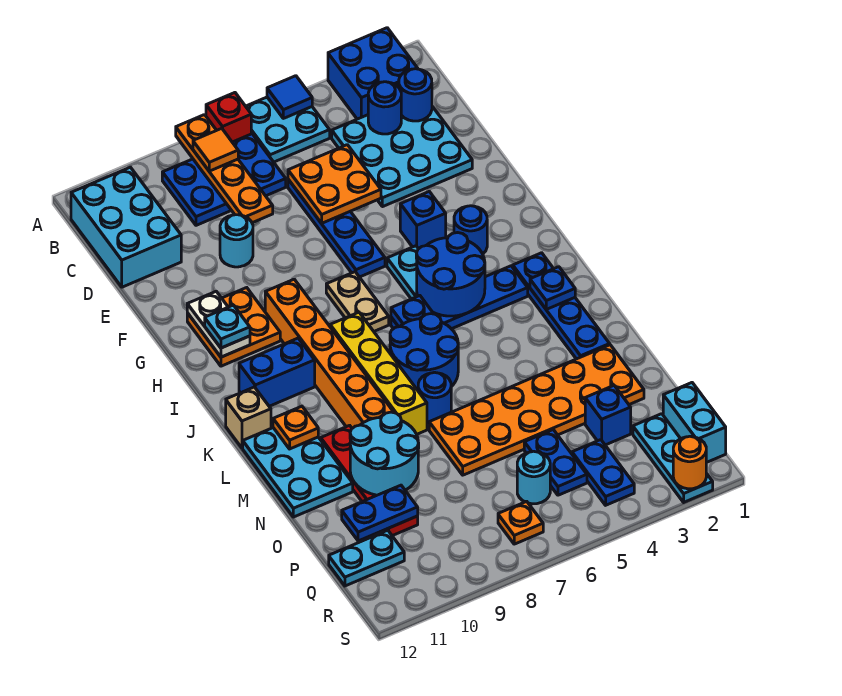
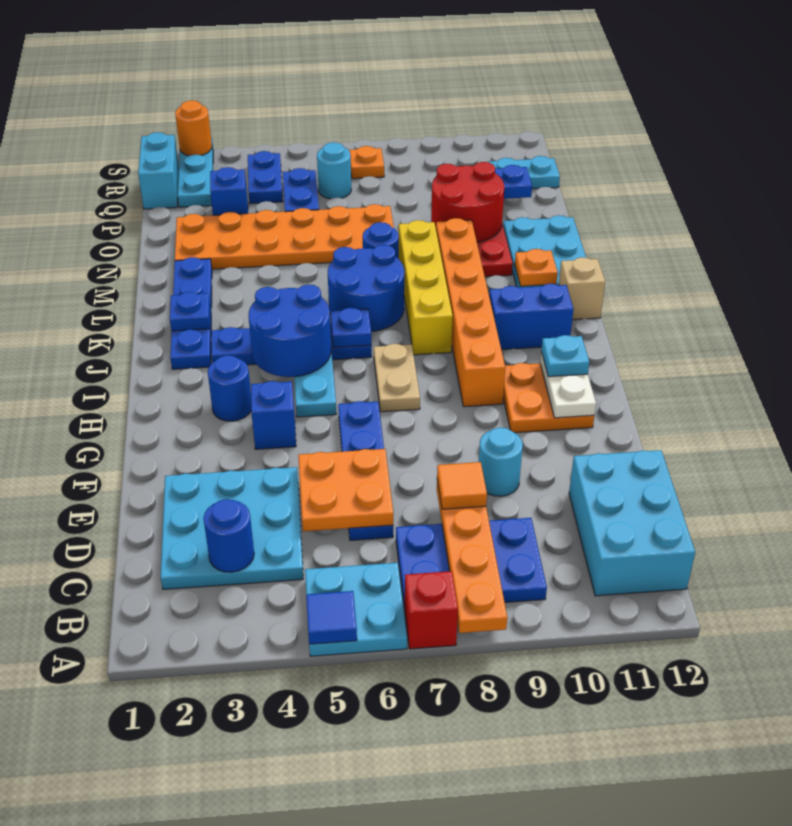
blue brick A2:B3 level 1 -> none
orange tile B8 level 3 -> orange tile D8 level 3
blue round brick C2 level 2 -> none
cyan round brick N9:O10 level 2 -> red round brick N9:O10 level 2

